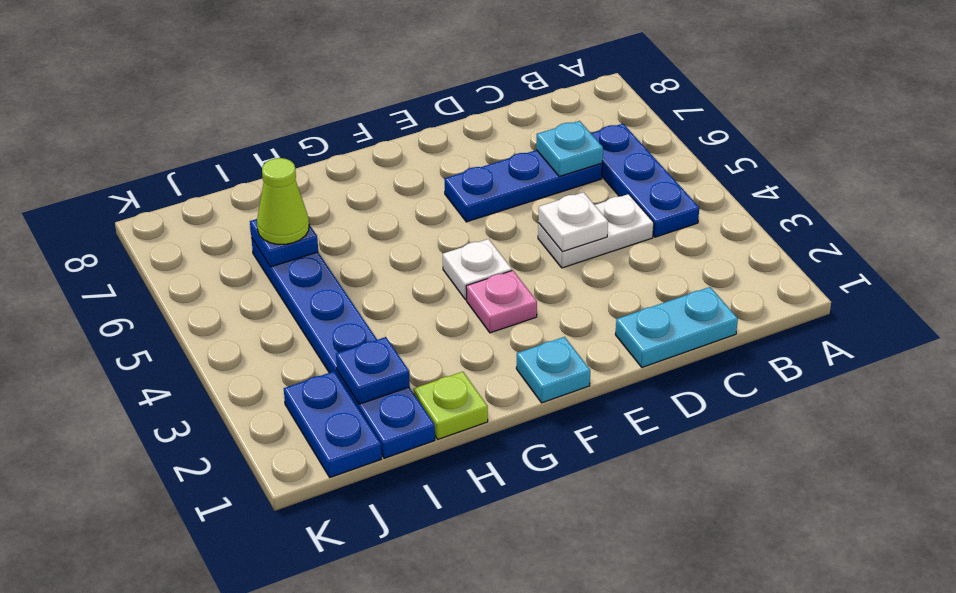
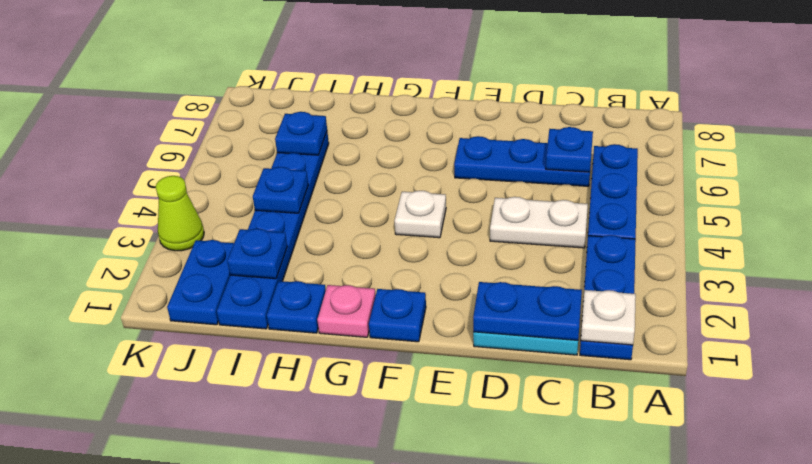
none -> blue plate B1:B3 level 1
none -> blue plate C1:D1 level 2
cyan plate C6 level 2 -> blue plate C6 level 2
white plate D4 level 2 -> white plate B1 level 2
cyan plate F1 level 1 -> blue plate F1 level 1
pink plate F3 level 1 -> pink plate G1 level 1
lime plate H1 level 1 -> blue plate H1 level 1
none -> blue plate I4 level 2
lime cone I6 level 3 -> lime cone K3 level 1

